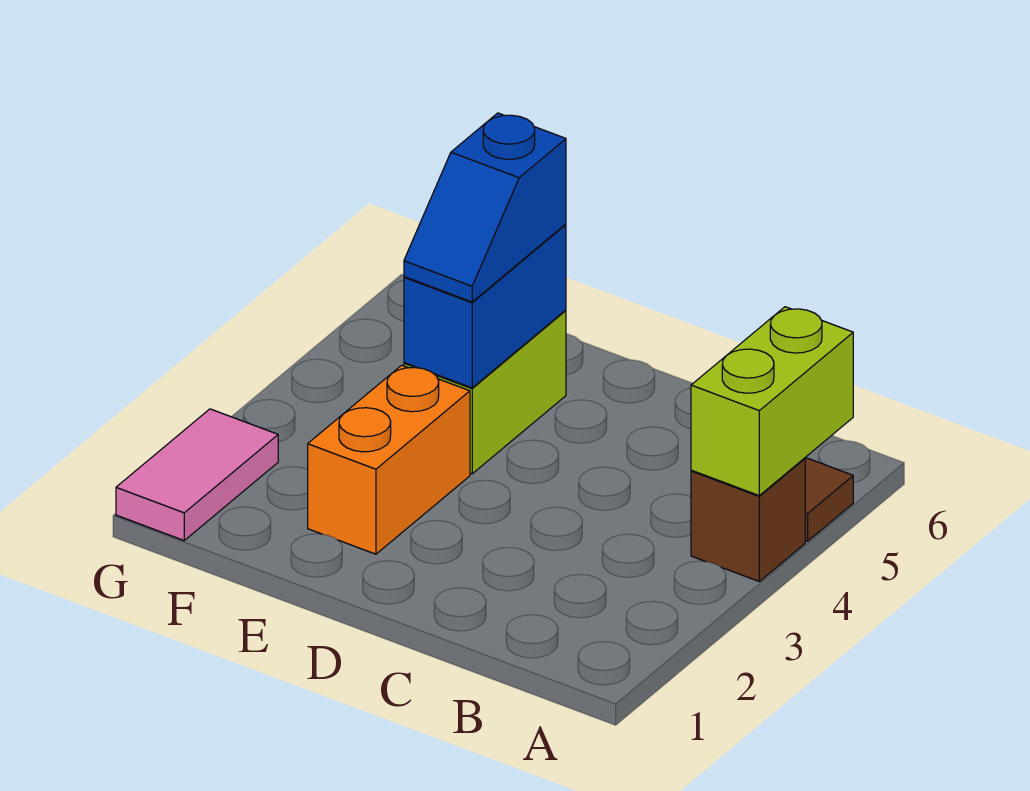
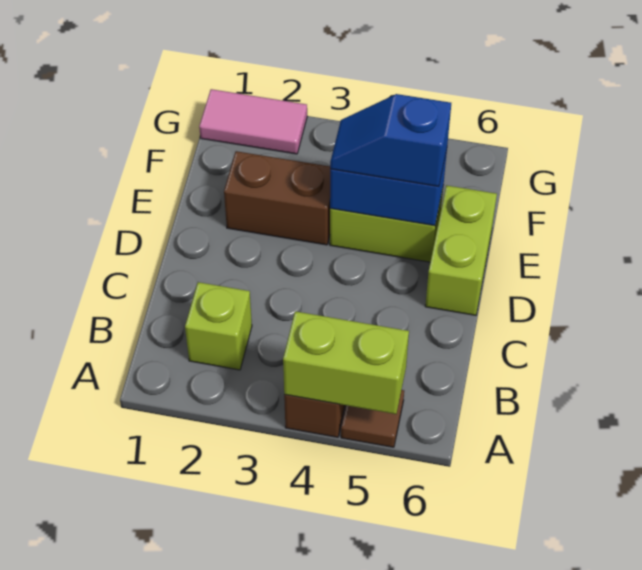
none -> lime brick B2 level 1
none -> lime brick D6:E6 level 1
orange brick E2:E3 level 1 -> brown brick E2:E3 level 1

